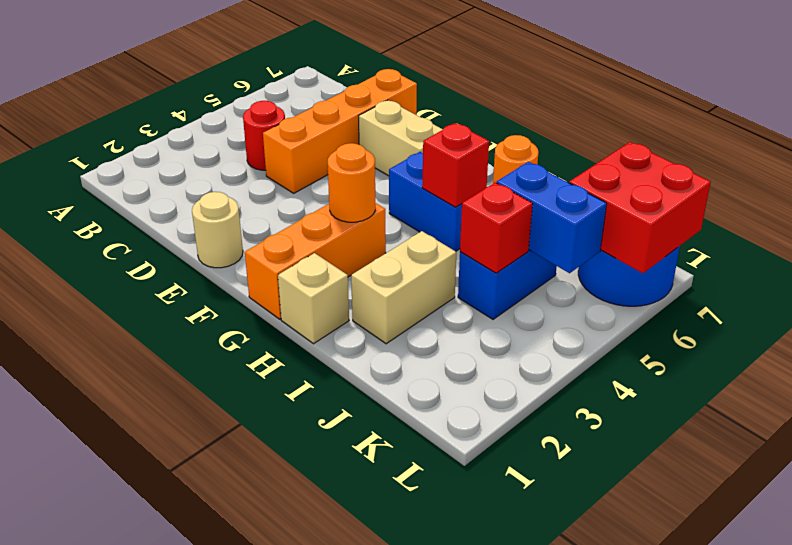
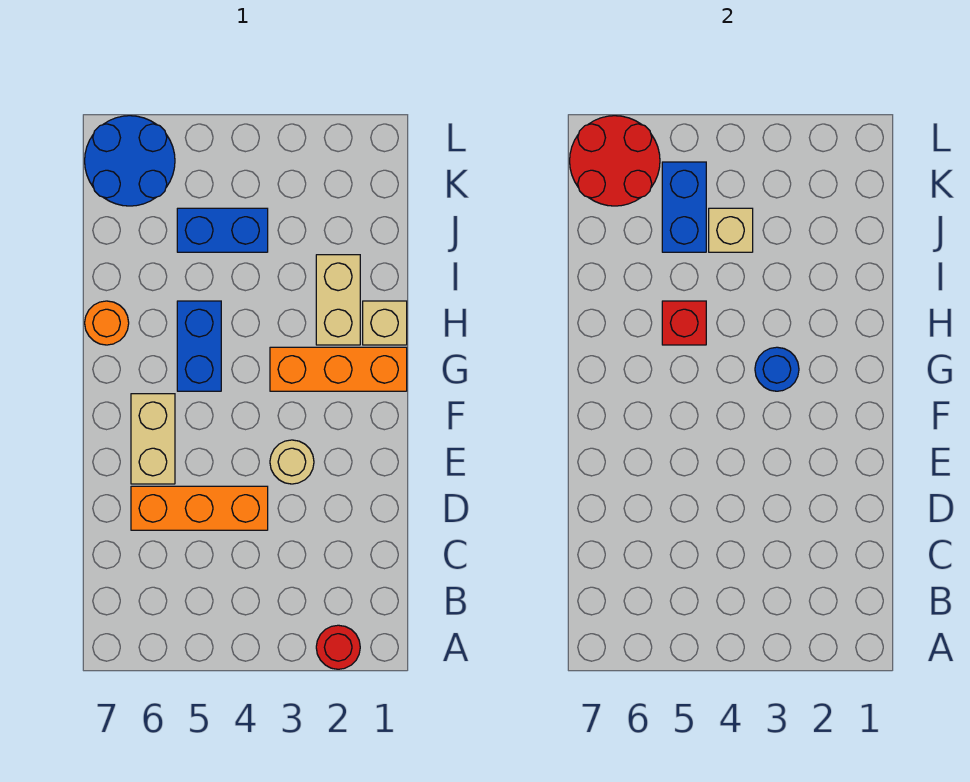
red round brick C4 level 1 -> red round brick A2 level 1
orange brick D4:D7 level 1 -> orange brick D4:D6 level 1
tan round brick E1 level 1 -> tan round brick E3 level 1
orange round brick G3 level 2 -> blue round brick G3 level 2
tan brick I2:I3 level 1 -> tan brick H2:I2 level 1
red brick J4 level 2 -> tan brick J4 level 2
red brick K6:L7 level 2 -> red round brick K6:L7 level 2

